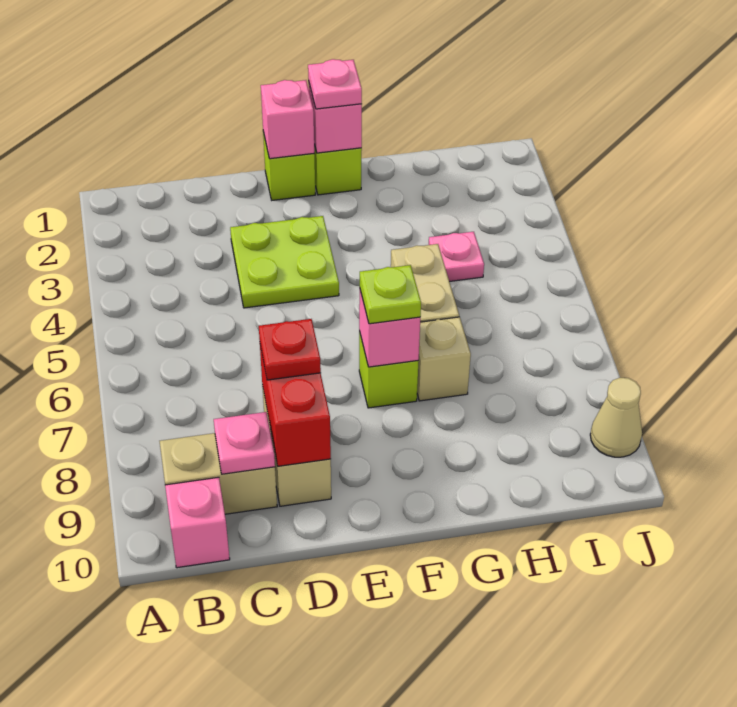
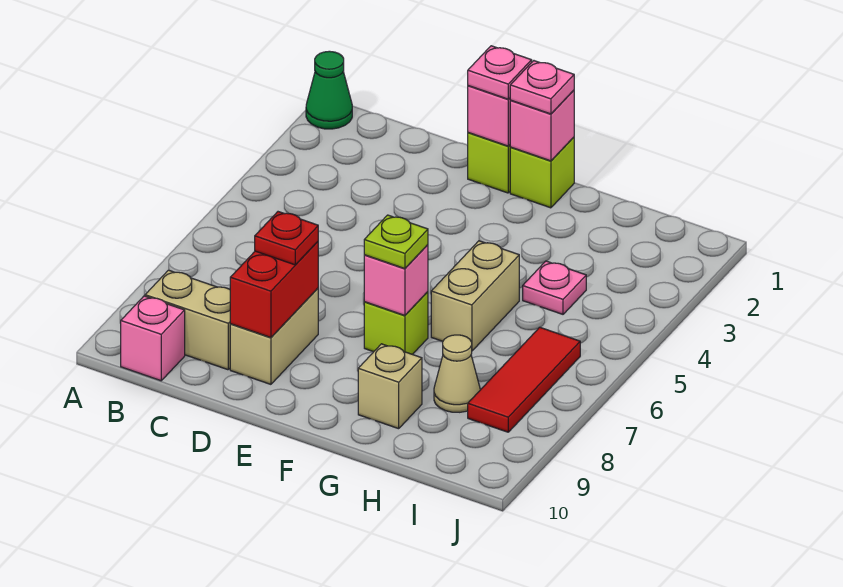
none -> green cone A1 level 1
pink plate C9 level 2 -> pink plate E1 level 3
lime plate D3:E4 level 1 -> none
tan brick G7 level 1 -> tan brick G9 level 1
none -> red tile I6:I8 level 1
tan cone J9 level 1 -> tan cone H8 level 1

